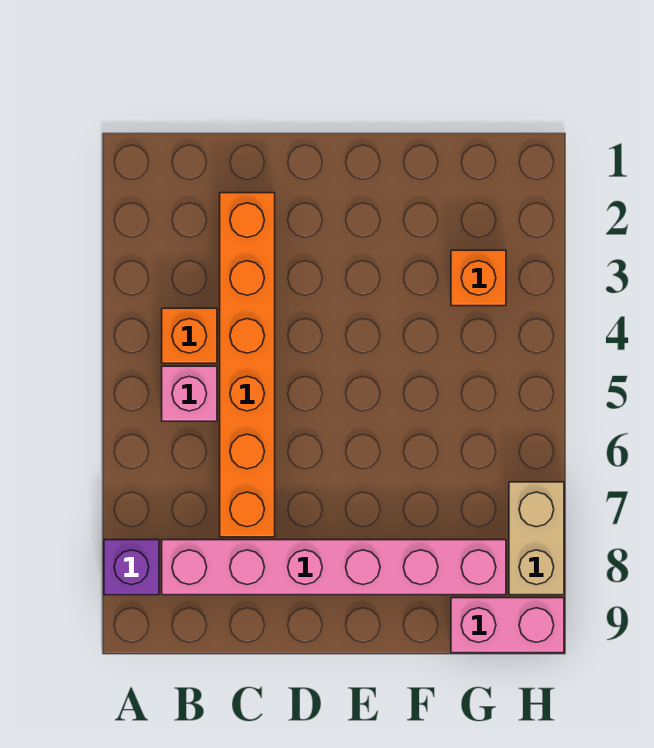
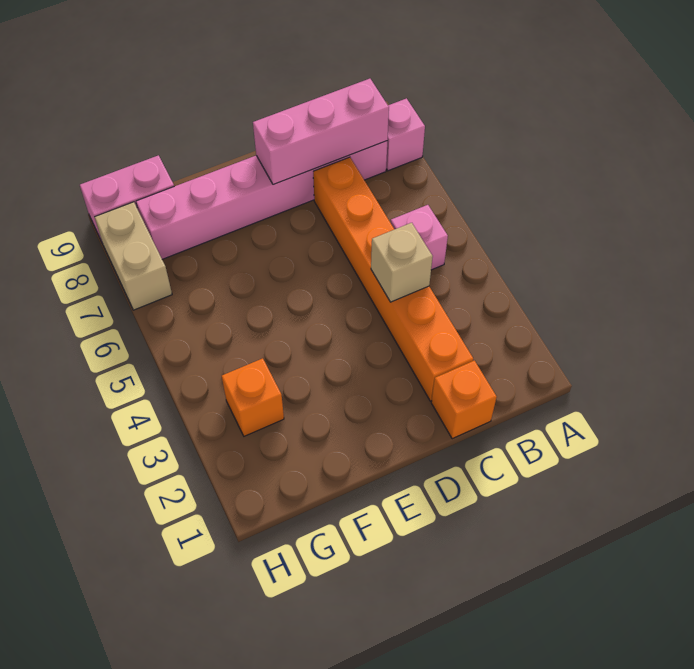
purple brick A8 level 1 -> pink brick A8 level 1
orange brick B4 level 1 -> orange brick C1 level 1
none -> pink brick B8:D8 level 2
none -> tan brick C4 level 2

